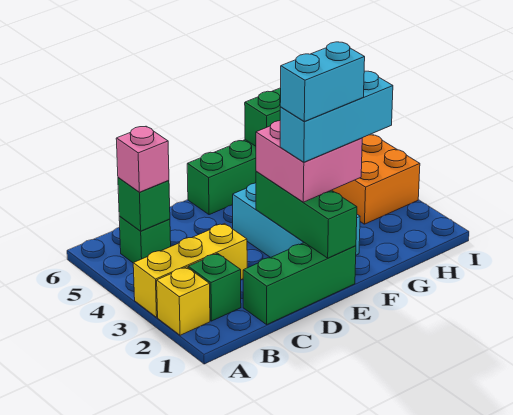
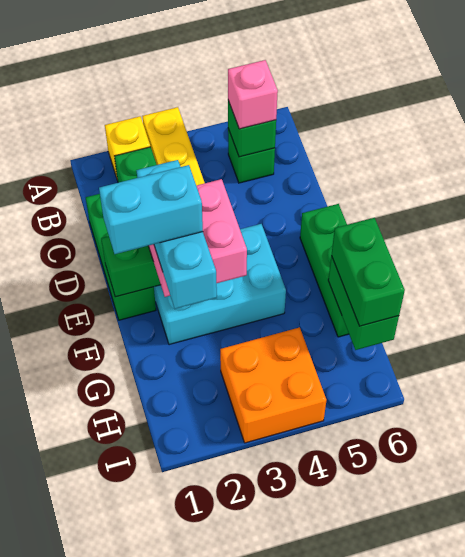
cyan brick E2:F2 level 5 -> cyan brick F1:F2 level 5
none -> green brick G6:H6 level 3

